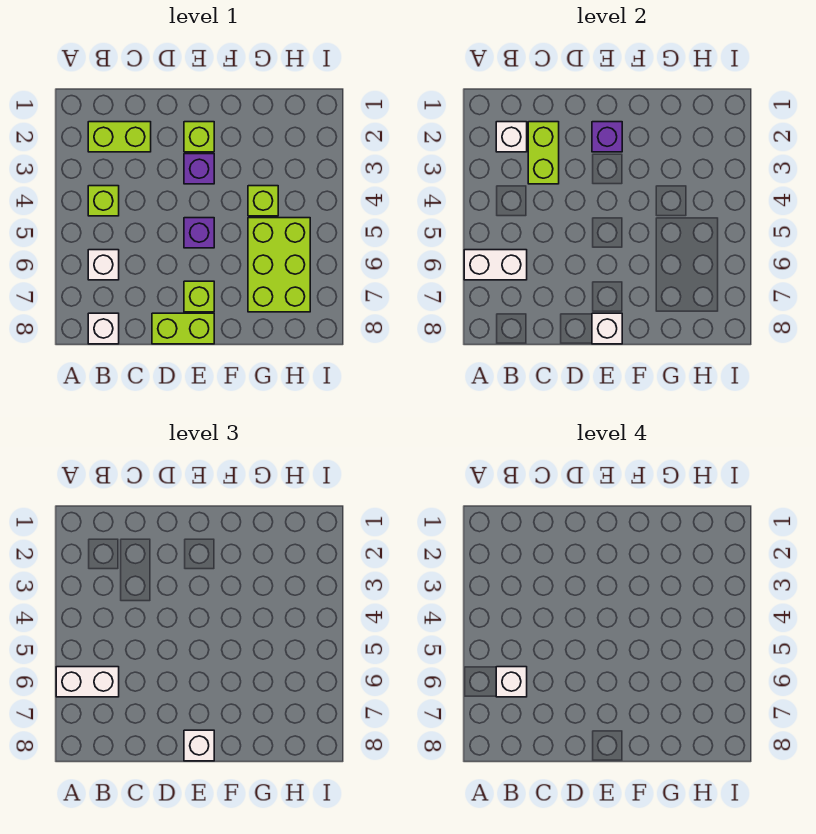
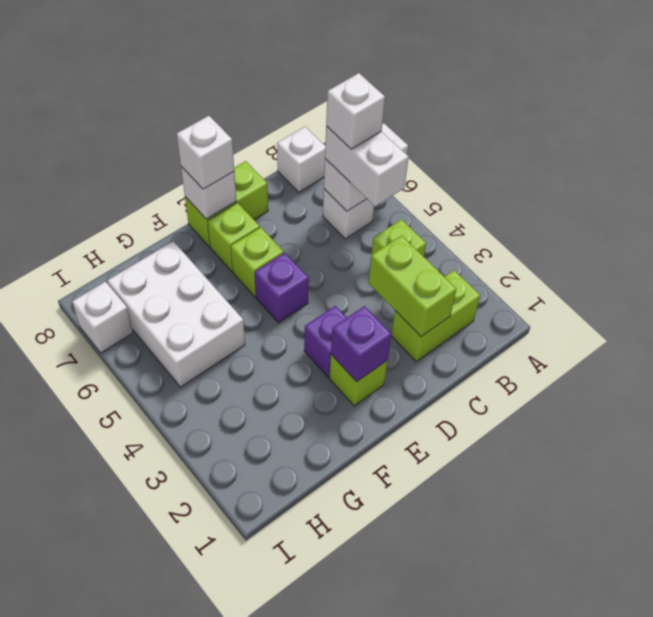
white brick A6:B6 level 3 -> white brick B5:B6 level 3
white brick B2 level 2 -> white brick I7 level 1
lime brick G4 level 1 -> lime brick E6 level 1
lime brick G5:H7 level 1 -> white brick G5:H7 level 1

